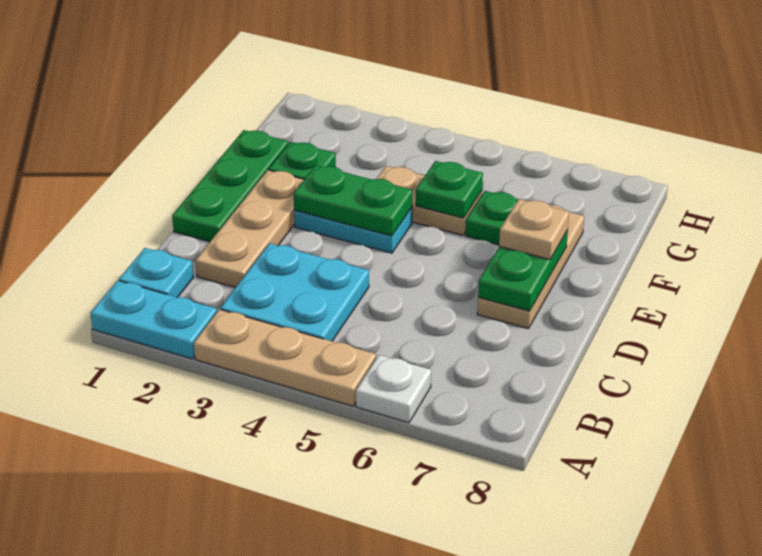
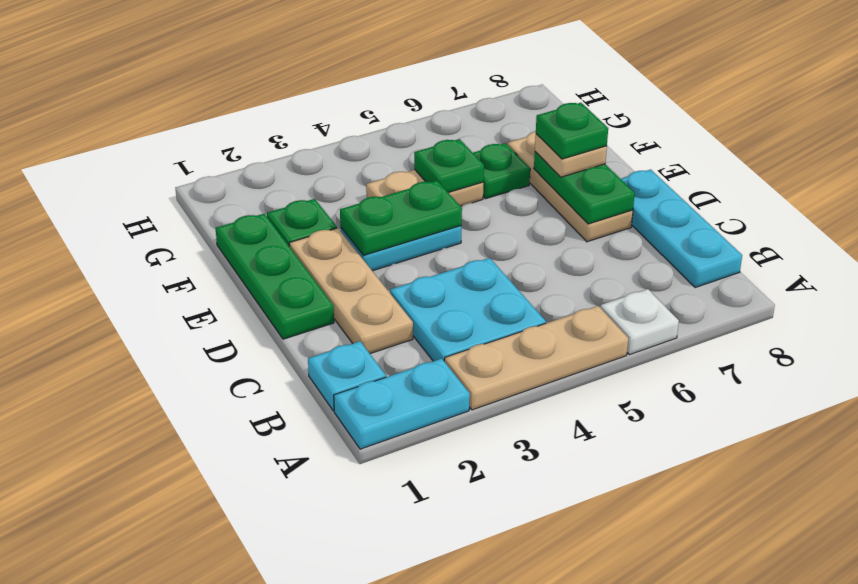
none -> cyan plate B8:D8 level 1
none -> green plate E7 level 4

